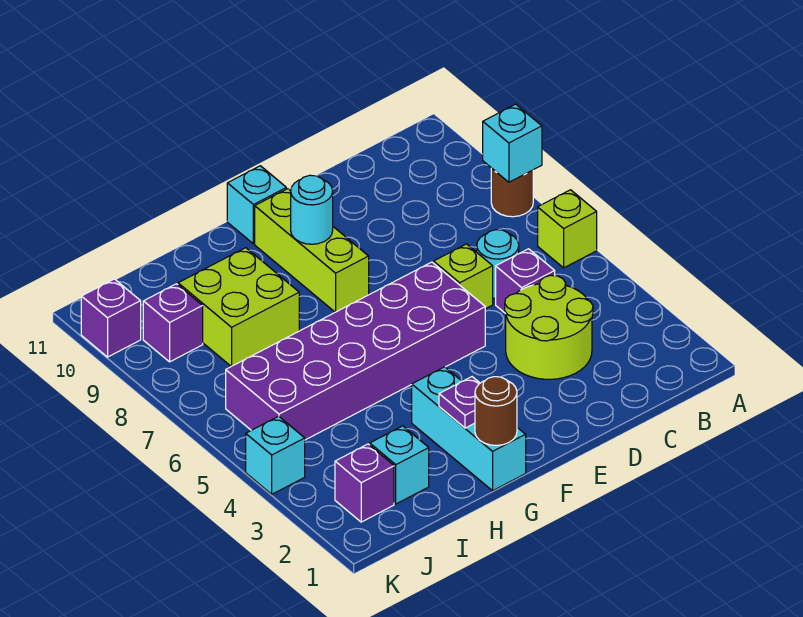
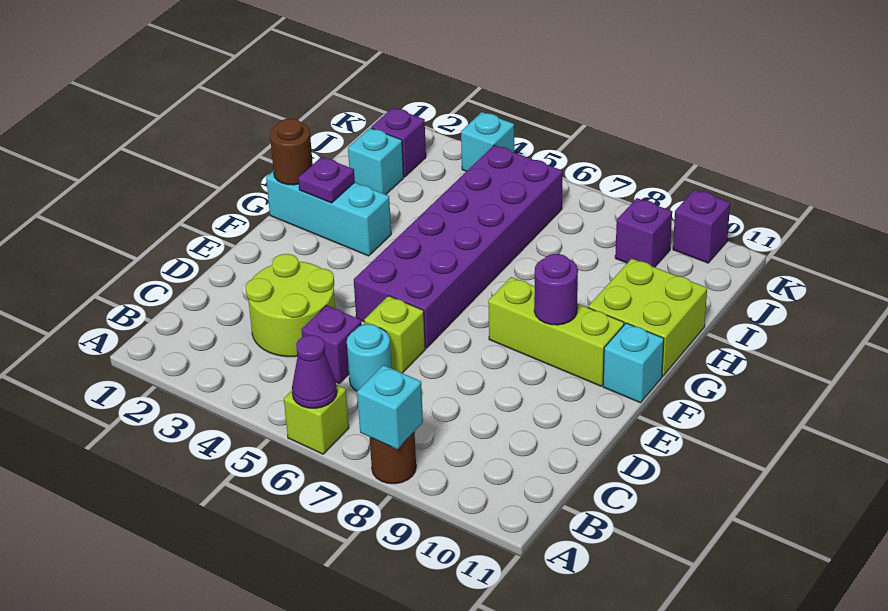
none -> purple cone A6 level 2
cyan round brick F9 level 2 -> purple round brick F9 level 2
lime brick H8:I9 level 1 -> lime brick G10:H11 level 1

